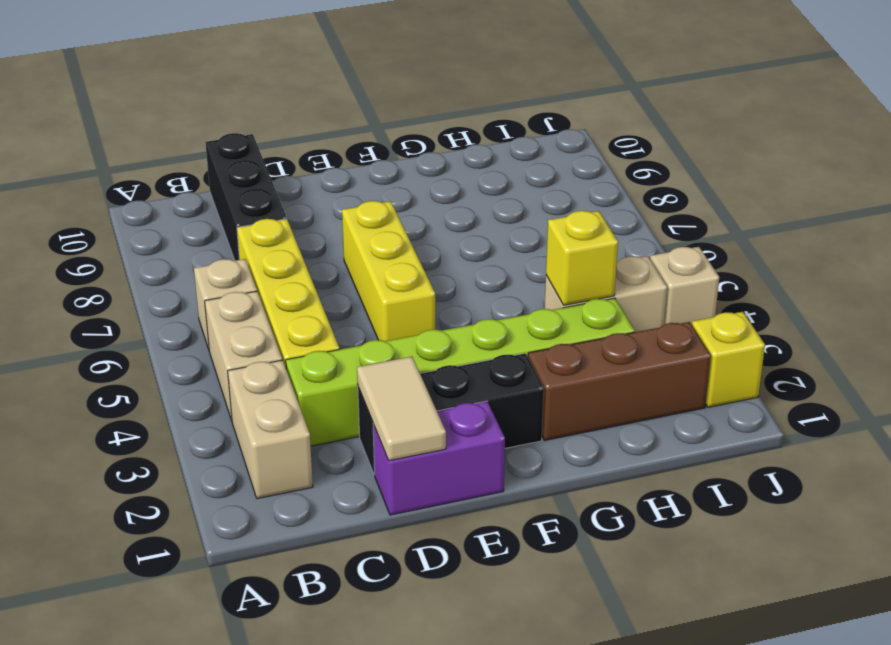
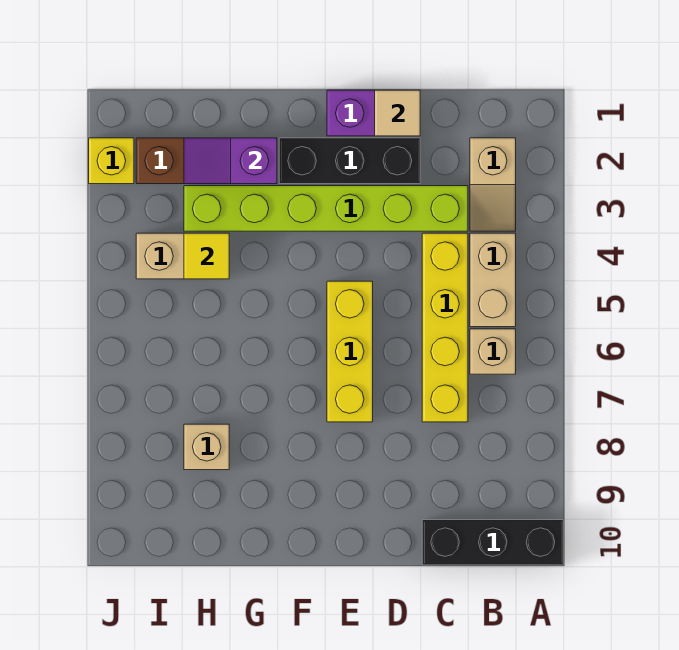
tan brick B2:B3 level 1 -> tan slope B2:B3 level 1 top 2
black brick C8:C10 level 1 -> black brick A10:C10 level 1
tan tile D1:D2 level 2 -> tan tile D1 level 2
none -> purple slope G2:H2 level 2 top G
yellow brick H4 level 2 -> yellow tile H4 level 2
tan brick J4 level 1 -> tan brick H8 level 1

